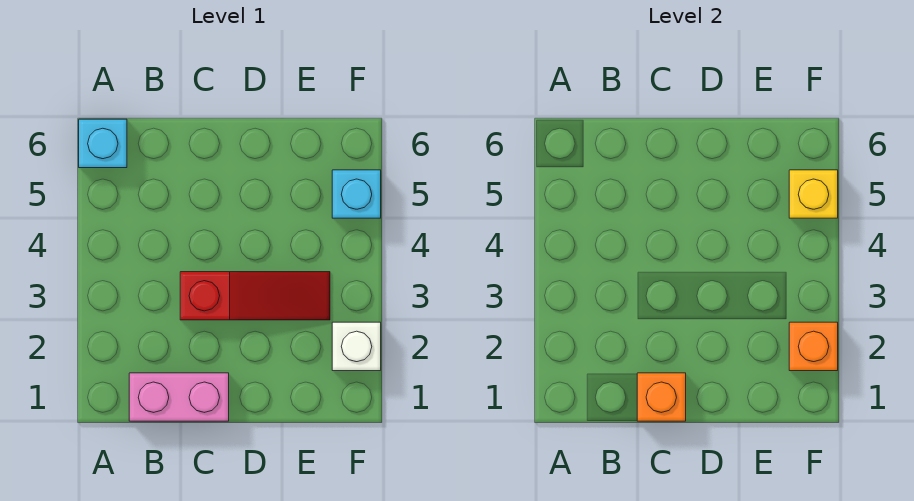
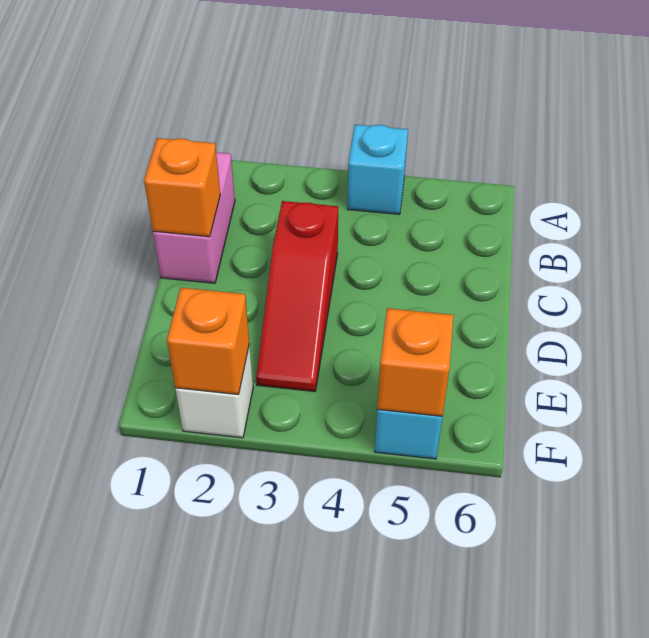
cyan brick A6 level 1 -> cyan brick A4 level 1
yellow brick F5 level 2 -> orange brick F5 level 2

